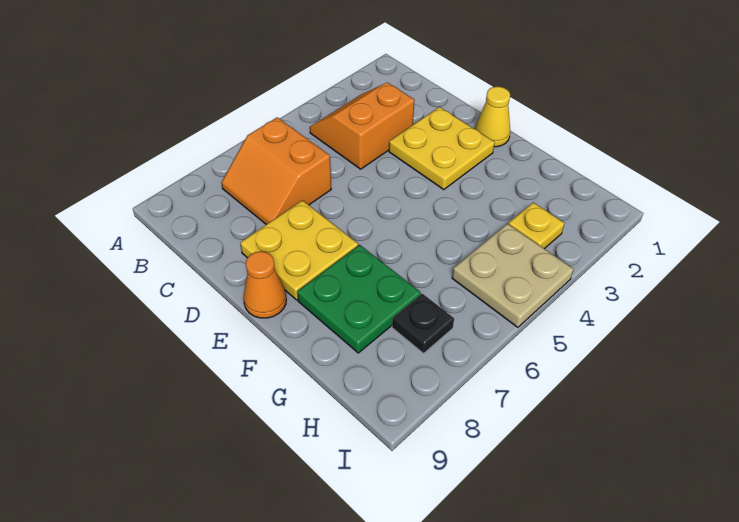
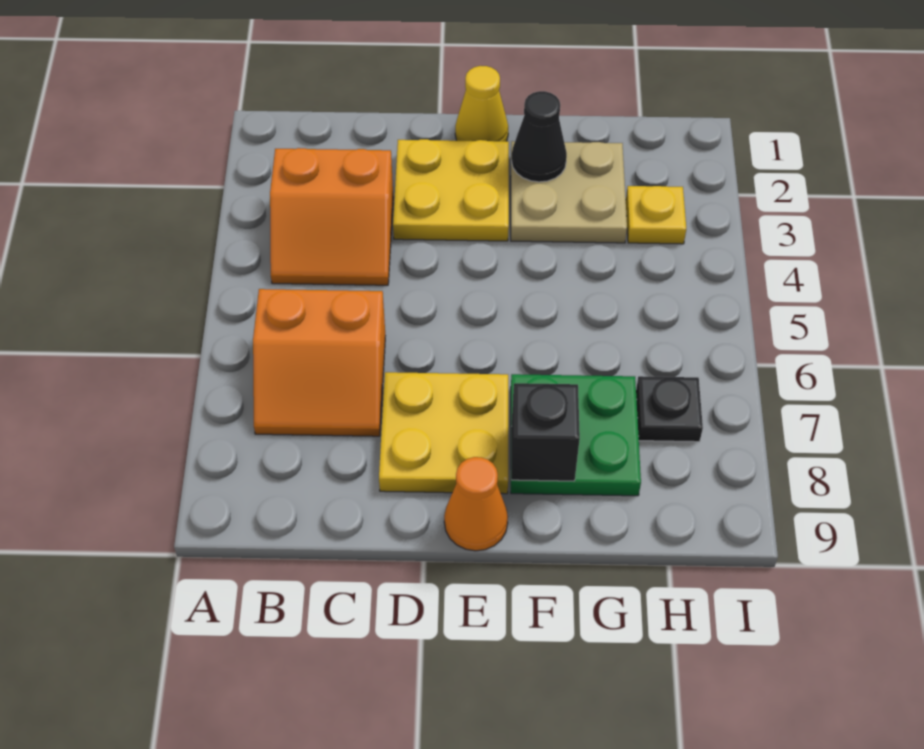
orange slope B3:C4 level 1 top C -> orange slope B3:C4 level 1 top 3
none -> black cone F2 level 2
none -> black brick F8 level 2
tan plate H4:I5 level 1 -> tan plate F2:G3 level 1

